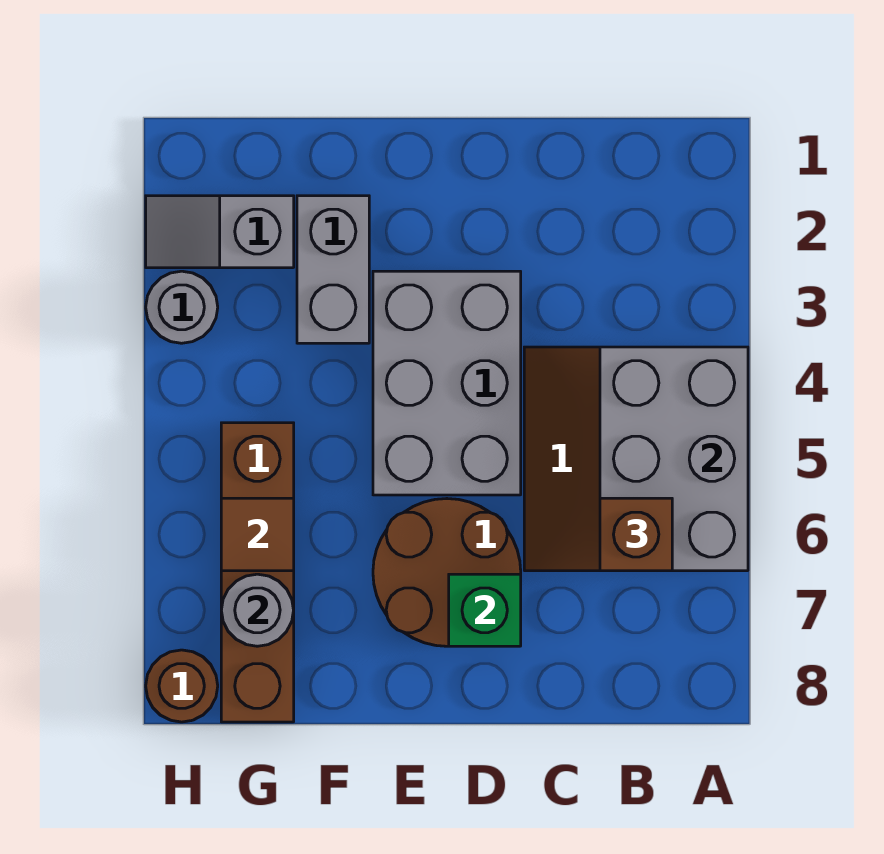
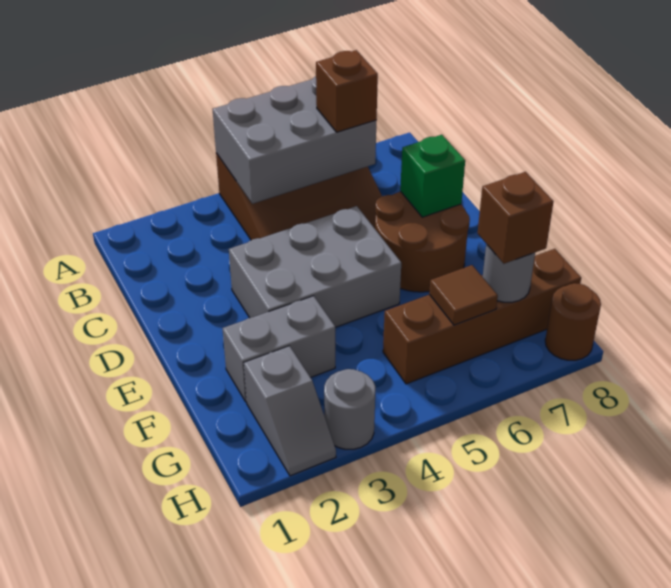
none -> brown brick G7 level 3

